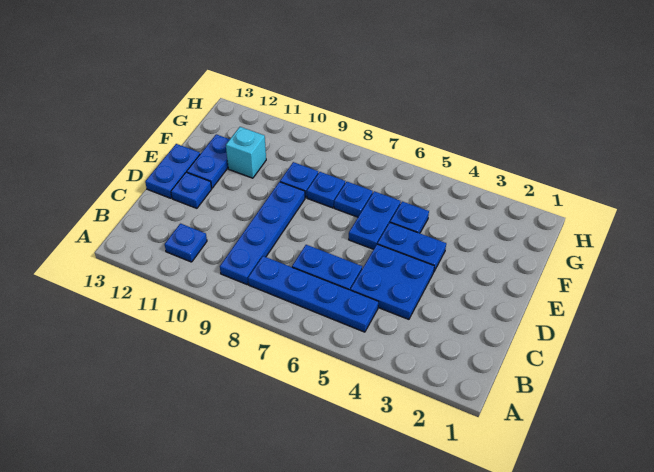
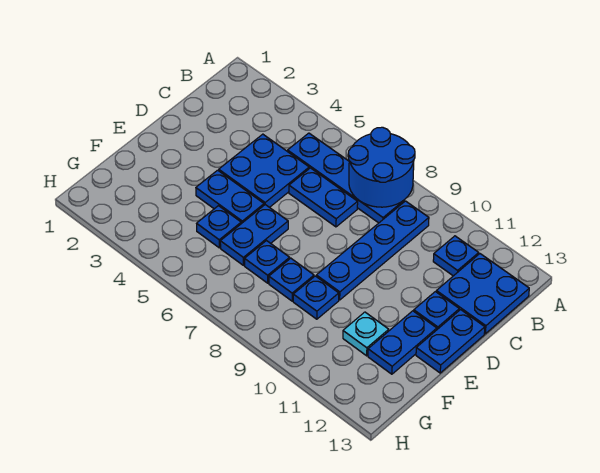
none -> blue round brick A7:B8 level 2
none -> blue plate B12:C13 level 1
cyan brick F11 level 1 -> cyan plate F11 level 1

